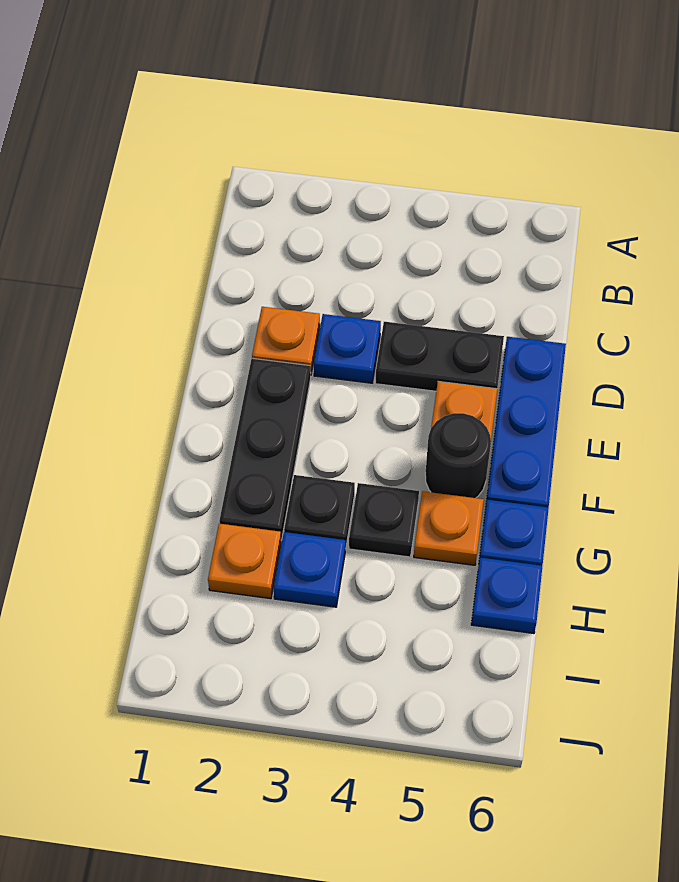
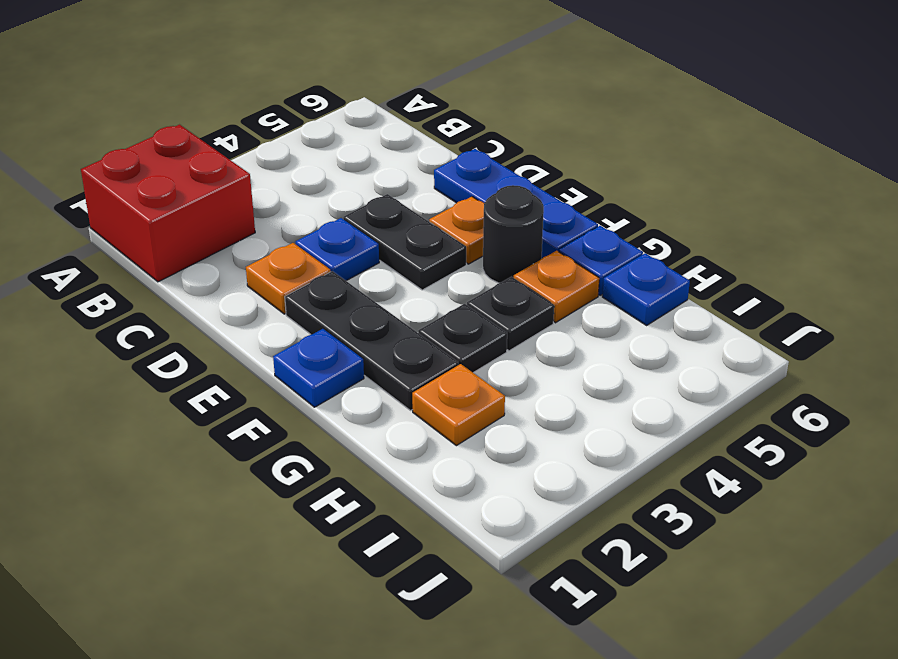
none -> red brick A1:B2 level 1
black plate D4:D5 level 1 -> black plate D4:E4 level 1
blue plate H3 level 1 -> blue plate F1 level 1

